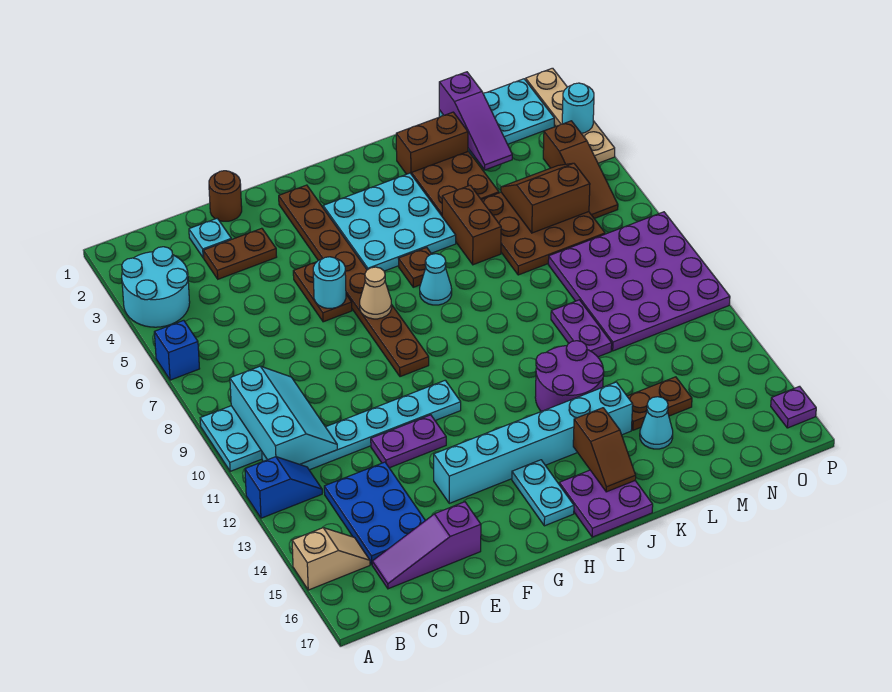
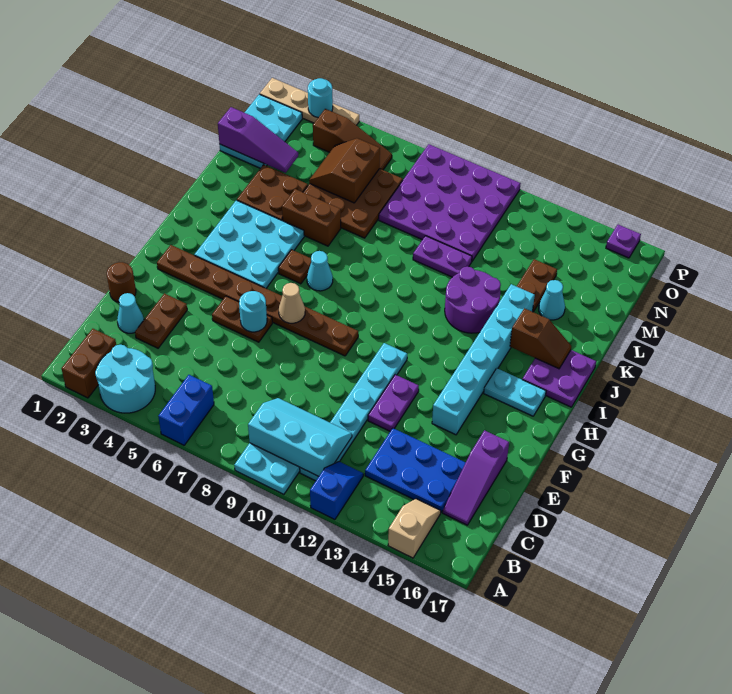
blue brick A6 level 1 -> blue brick A6:B6 level 1
cyan plate D2 level 1 -> cyan cone D2 level 1
brown brick K2:L2 level 1 -> brown brick A2:B2 level 1

